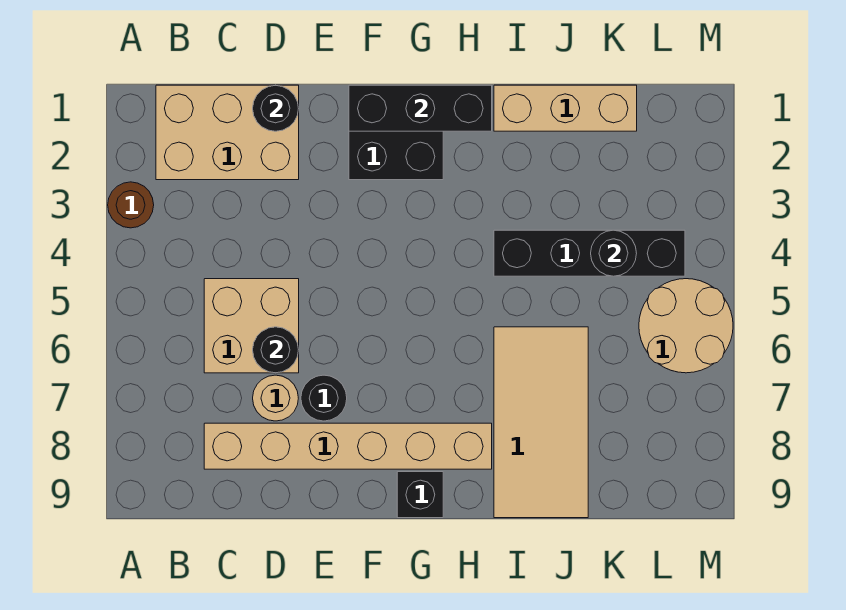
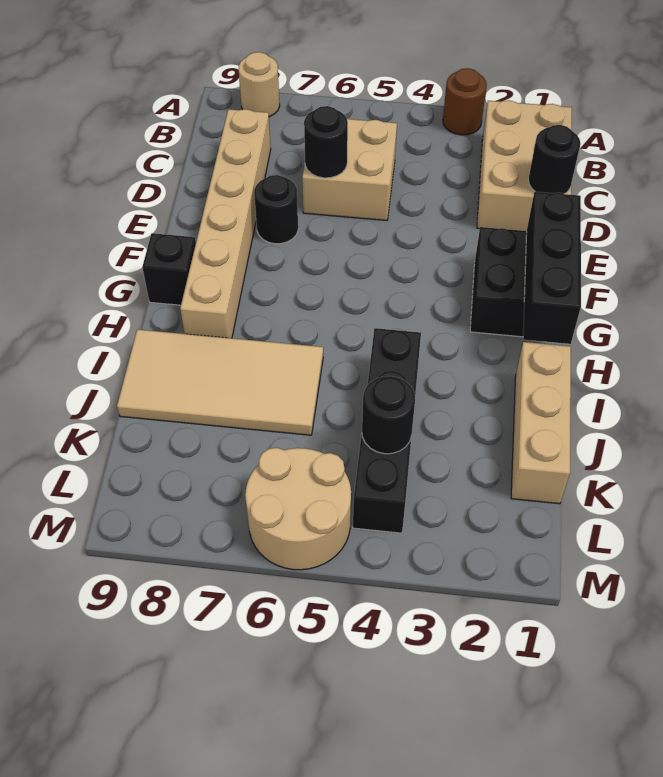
tan round brick D7 level 1 -> tan round brick A8 level 1

